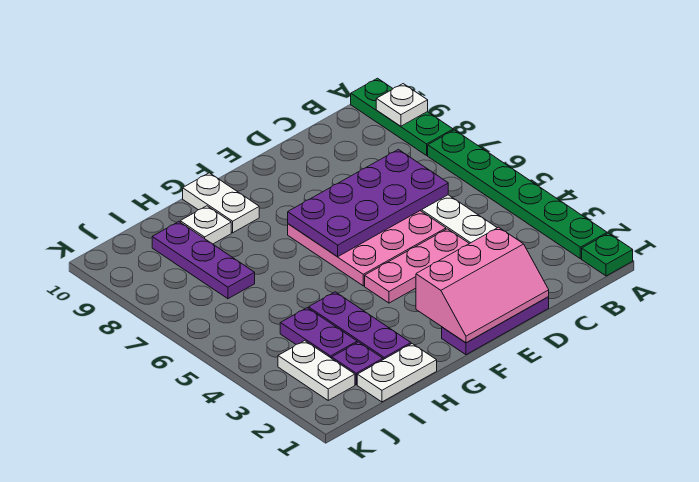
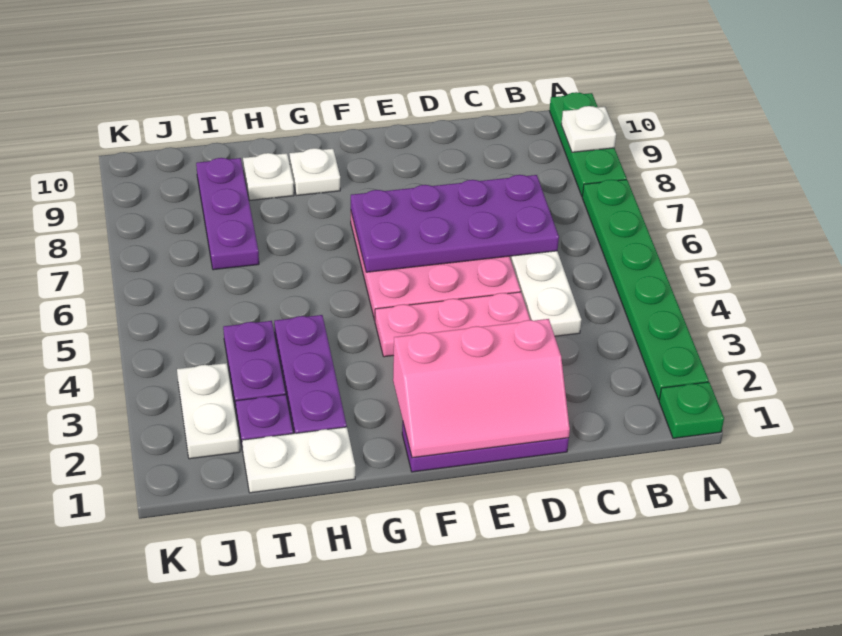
white plate G9:G10 level 1 -> white plate G9 level 1

